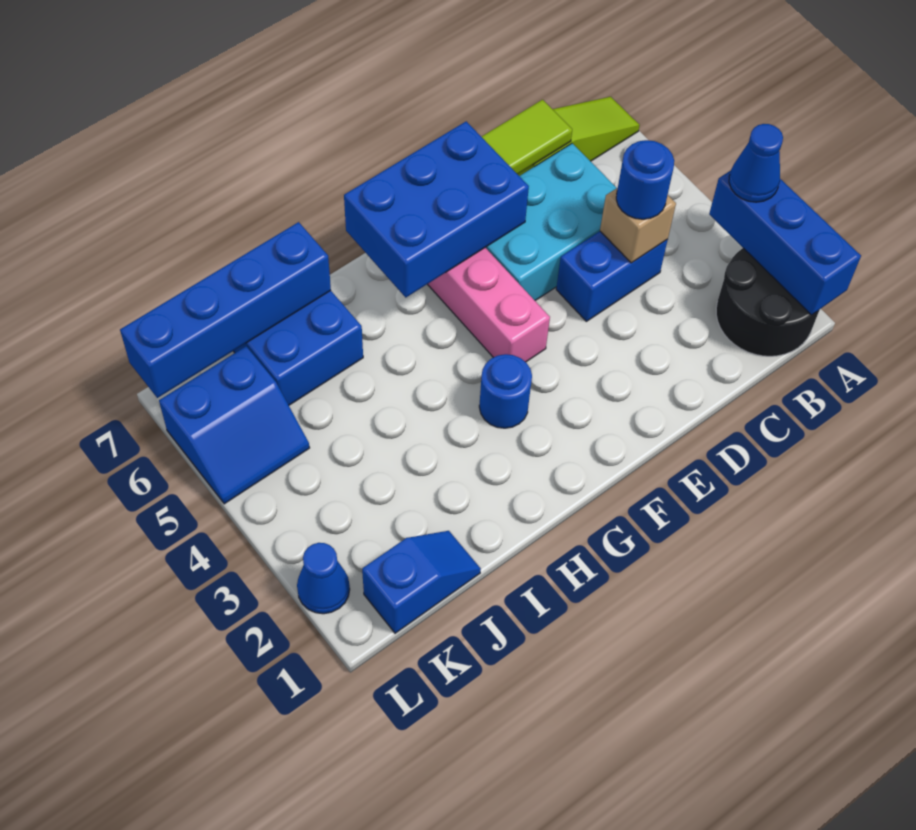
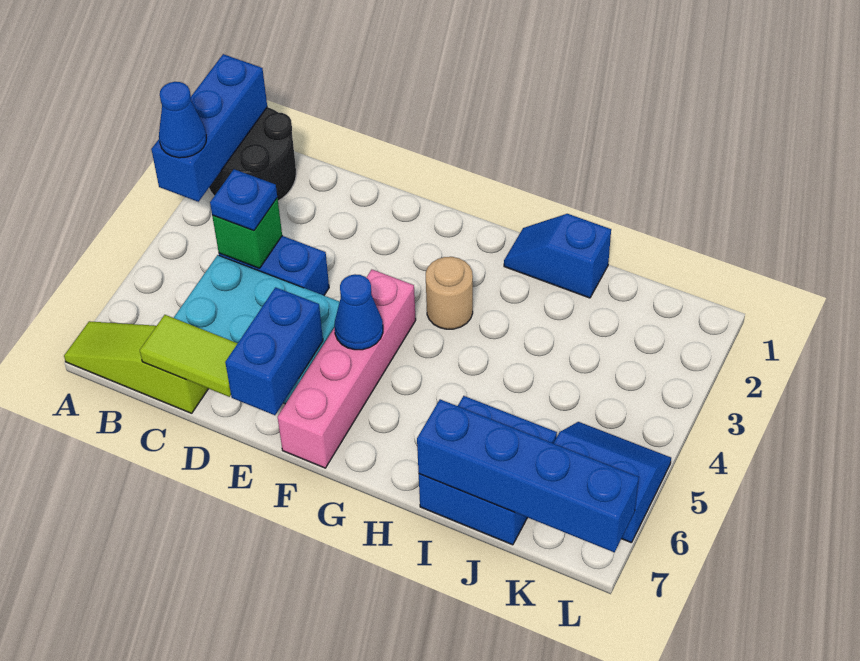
tan brick C4 level 2 -> green brick C4 level 2
blue round brick C4 level 3 -> blue plate C4 level 3
blue brick E6:G7 level 2 -> blue brick E6:E7 level 2
blue round brick G3 level 1 -> tan round brick G3 level 1
blue slope J1:K1 level 1 top K -> blue slope H1:I1 level 1 top I
blue cone L2 level 1 -> blue cone F5 level 2

